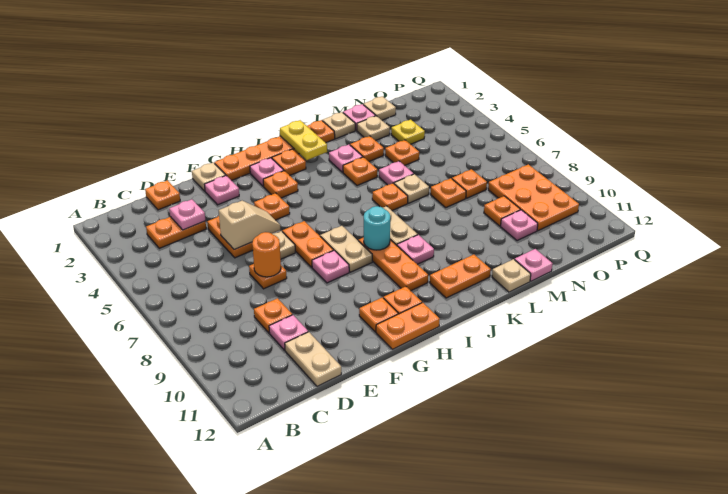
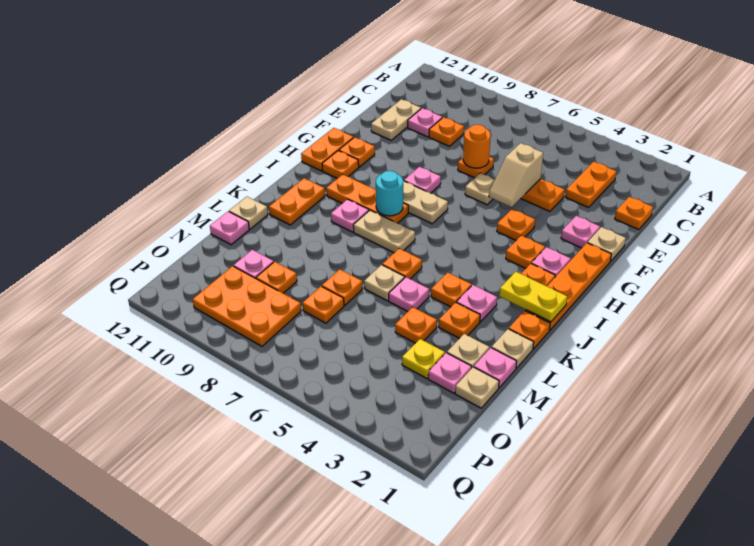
pink plate D3 level 2 -> pink plate N2 level 1
tan plate D11:D12 level 1 -> tan plate D11:E11 level 1
orange plate G6:G7 level 1 -> none

